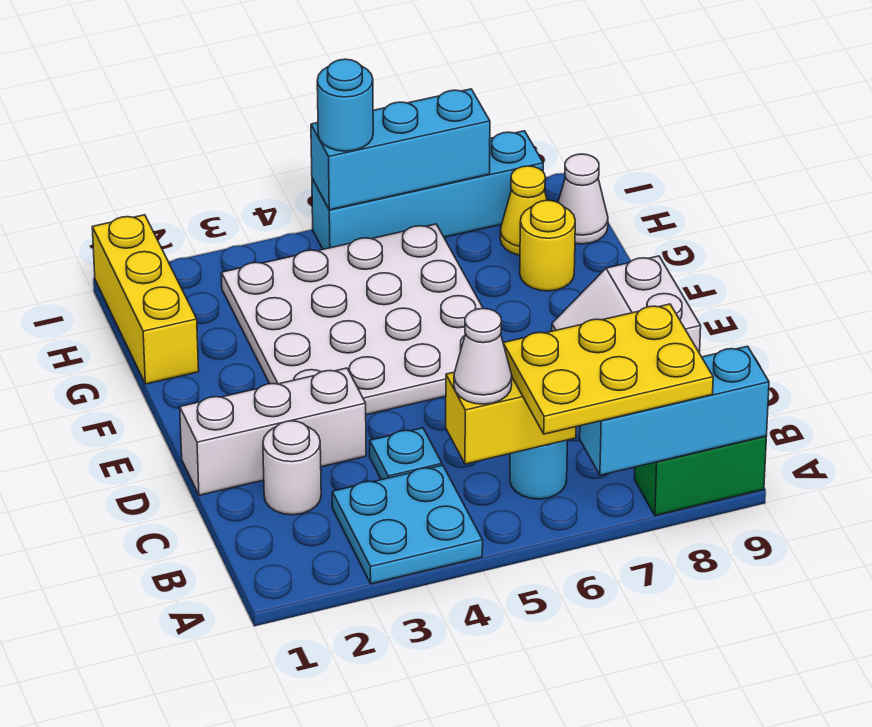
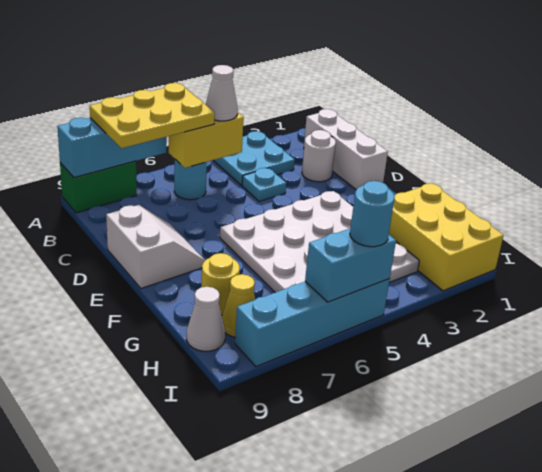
white brick D1:D3 level 1 -> white brick B1:D1 level 1
yellow brick G1:I1 level 1 -> yellow brick G1:I2 level 1
cyan brick I5:I7 level 2 -> cyan brick I5:I6 level 2

